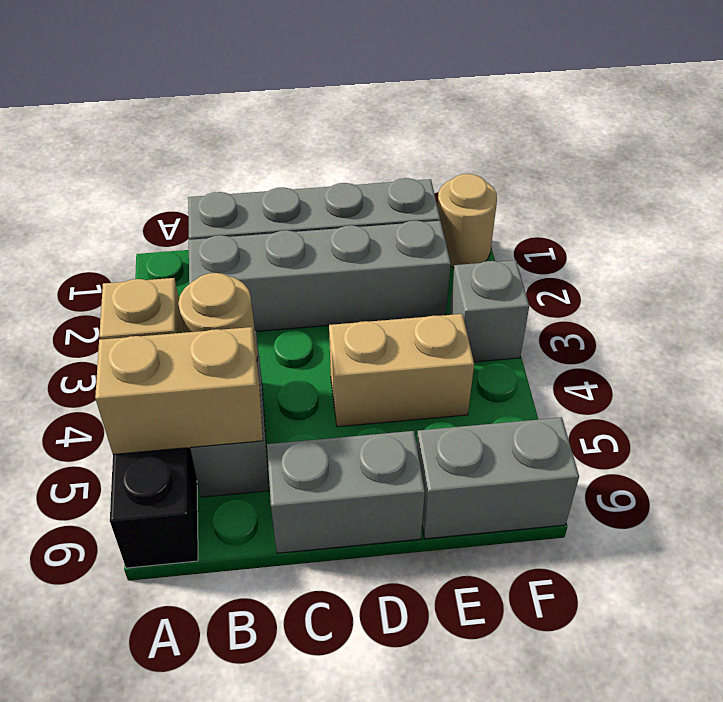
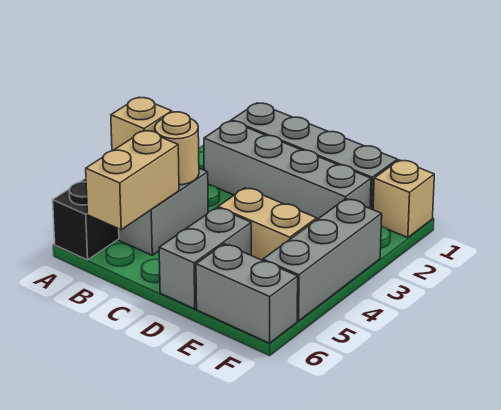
tan brick A5:B5 level 2 -> tan brick B5:B6 level 2
grey brick C6:D6 level 1 -> grey brick D5:D6 level 1
tan round brick F1 level 1 -> tan brick F1 level 1
grey brick F3 level 1 -> grey brick F3:F5 level 1

